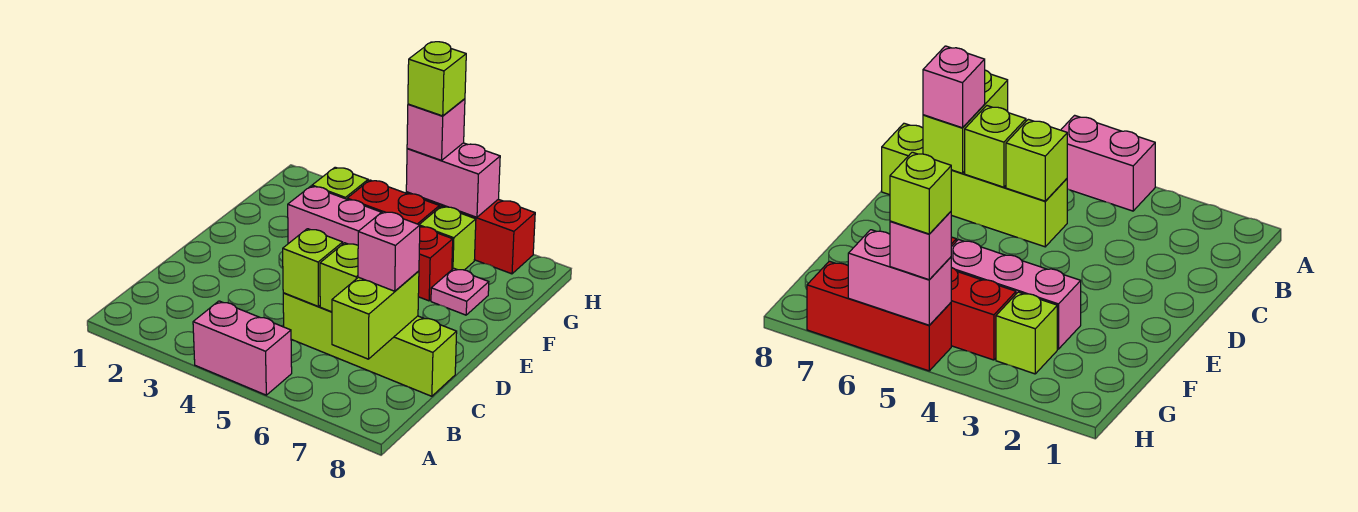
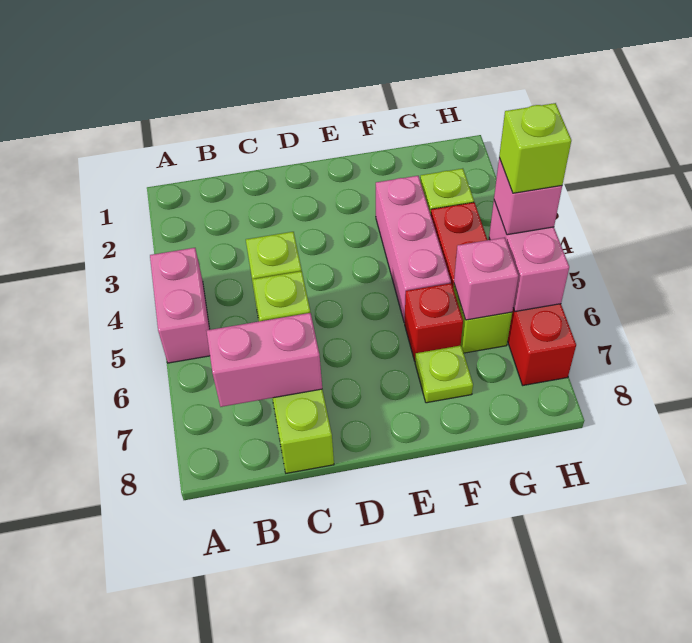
lime brick B7:C7 level 2 -> pink brick B7:C7 level 2
pink brick C7 level 3 -> pink brick G6 level 2
pink plate F7 level 1 -> lime plate F7 level 1

